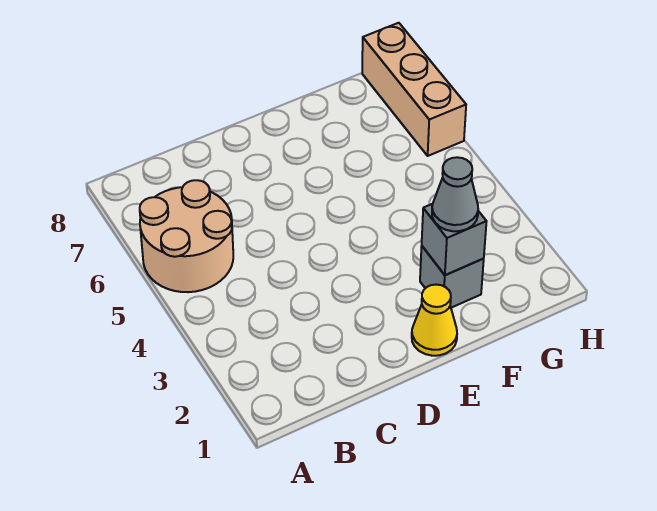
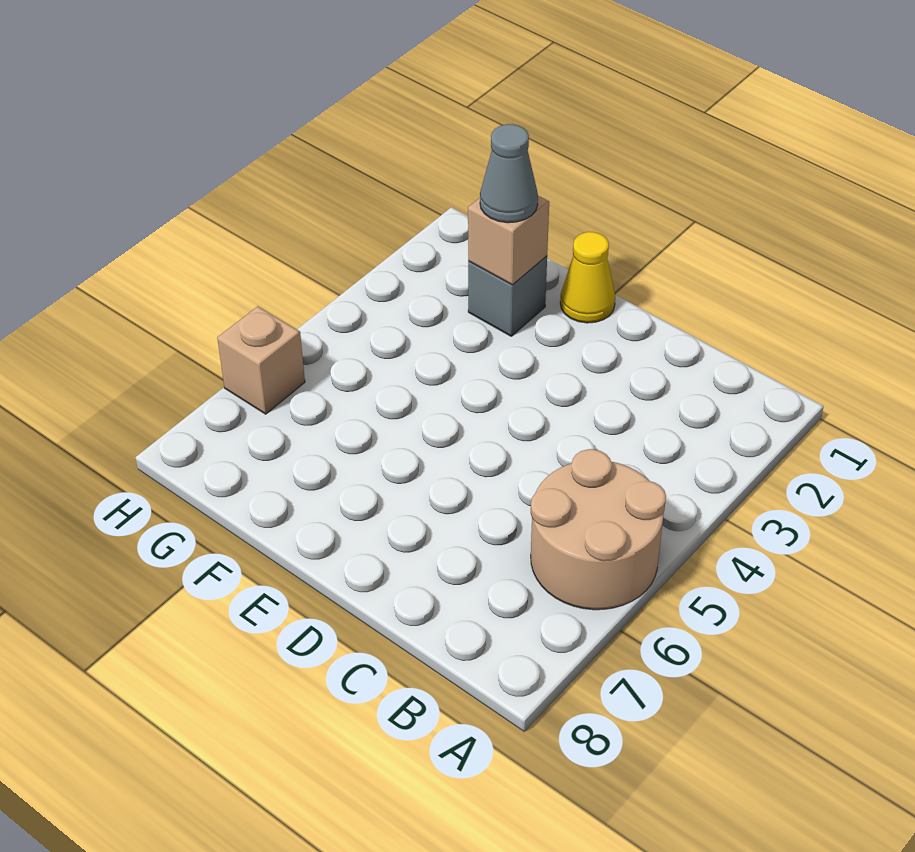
grey brick F2 level 2 -> tan brick F2 level 2
tan brick H6:H8 level 1 -> tan brick H6 level 1

